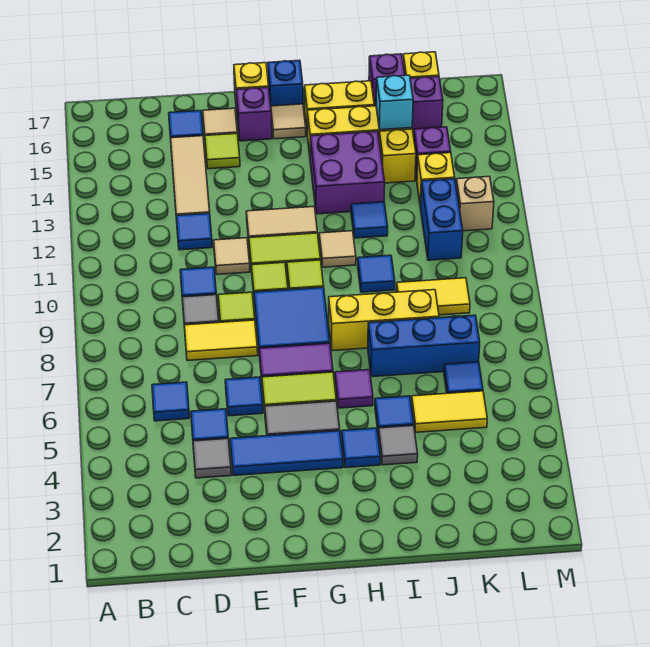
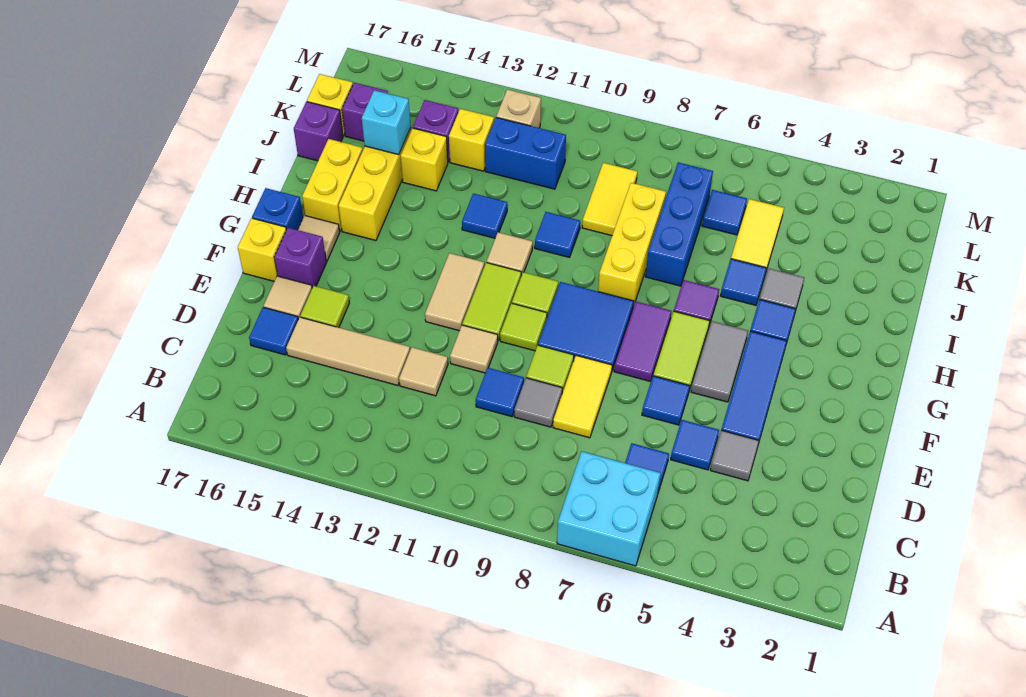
none -> cyan brick A6:B7 level 1
blue tile D12 level 1 -> tan tile D12 level 1
purple brick H13:I14 level 1 -> none

